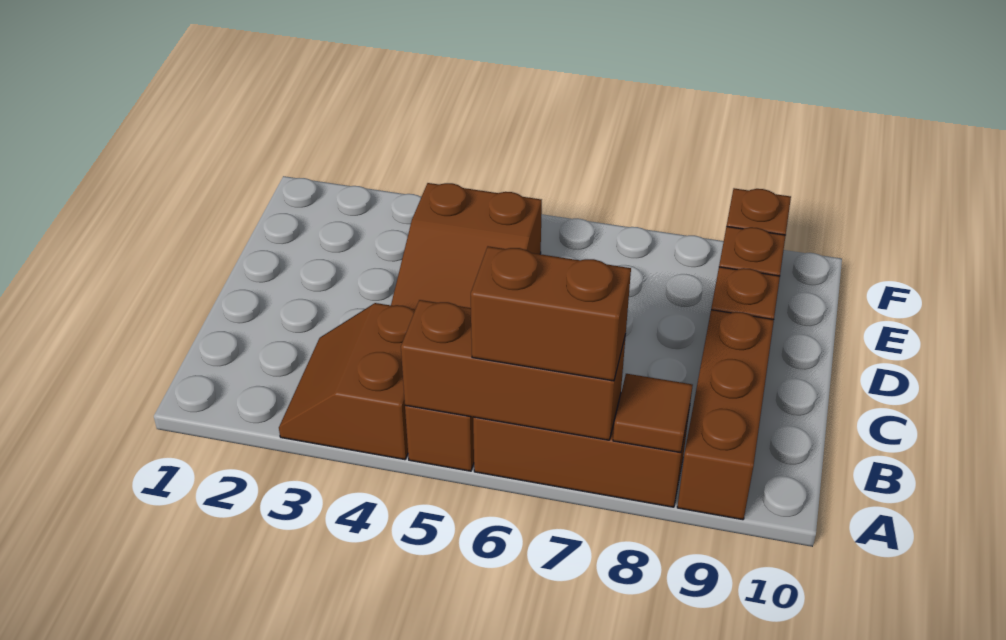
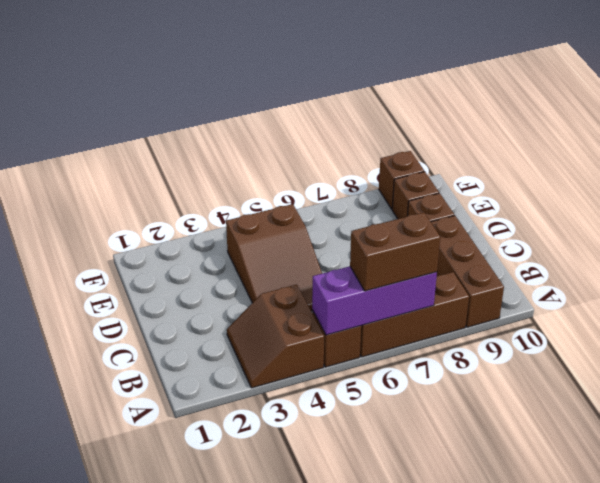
brown brick A5:A7 level 2 -> purple brick A5:A7 level 2
brown tile A8 level 2 -> none

